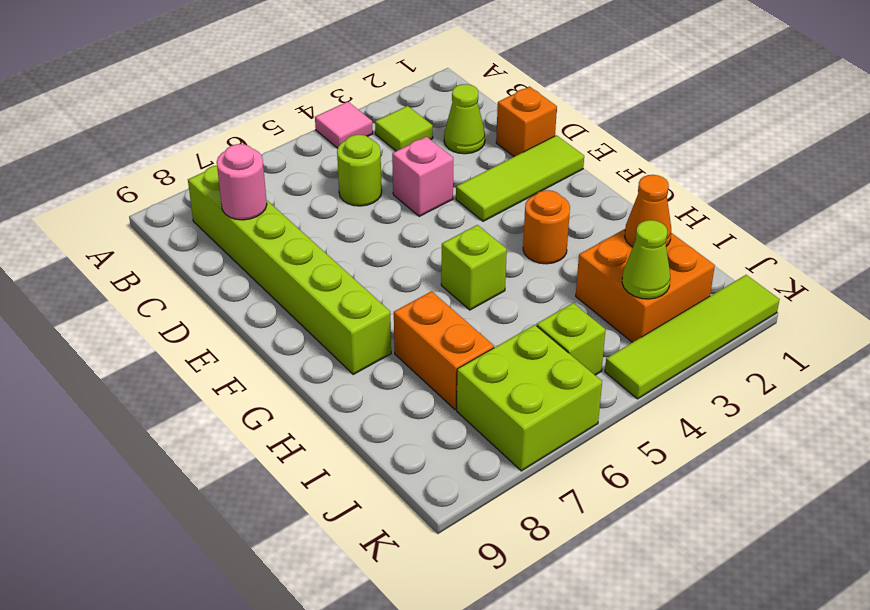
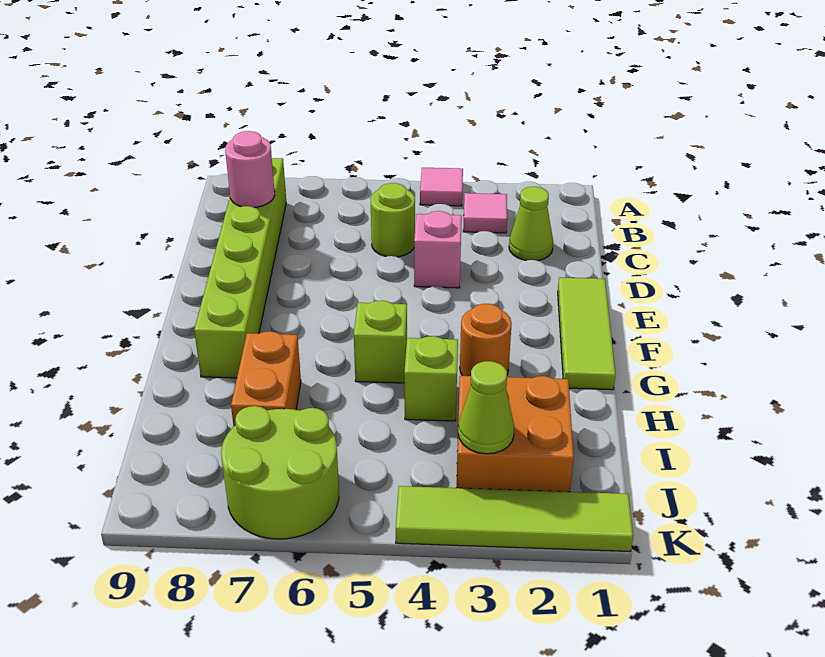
lime tile B3 level 1 -> pink tile B3 level 1
orange brick D1 level 1 -> none
lime tile E1:E3 level 1 -> lime tile E1:G1 level 1
orange cone I2 level 2 -> none
lime brick J5 level 1 -> lime brick H4 level 1
lime brick J6:K7 level 1 -> lime round brick J6:K7 level 1

